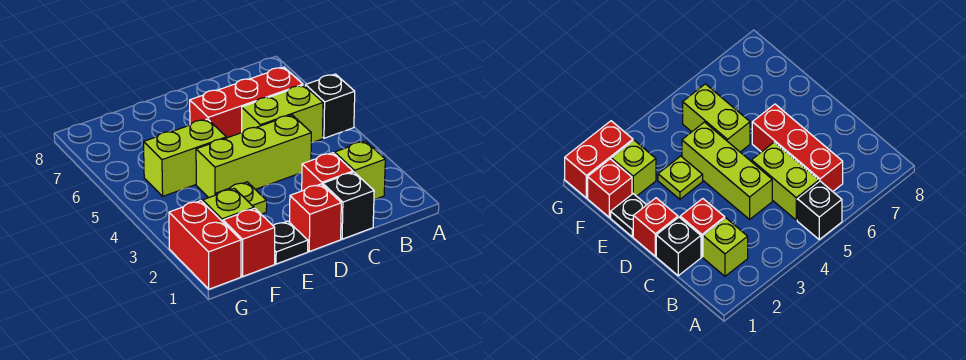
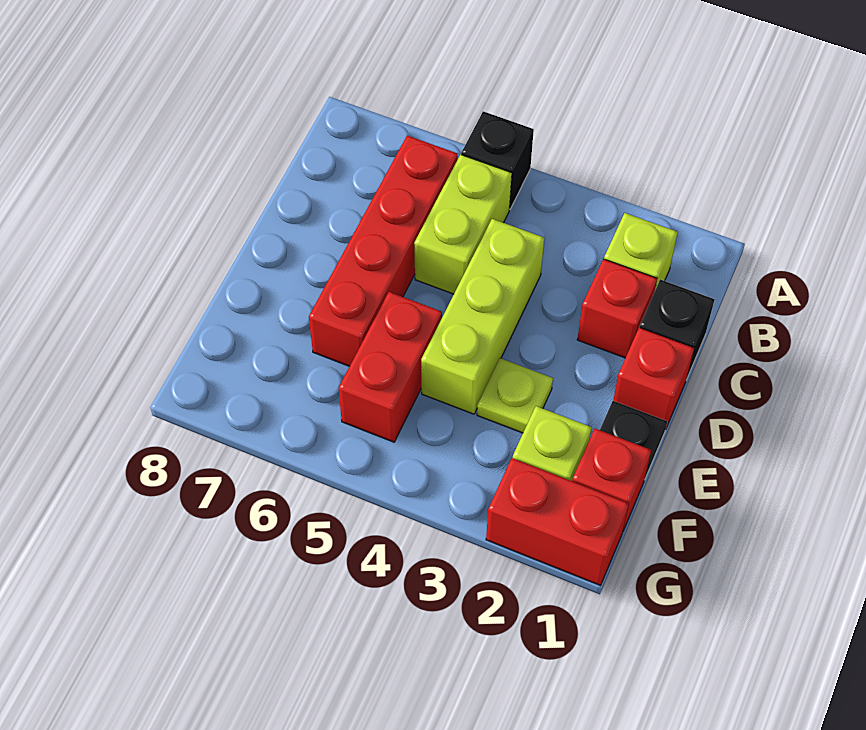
red brick B6:D6 level 1 -> red brick B6:E6 level 1
lime brick E5:F5 level 1 -> red brick E5:F5 level 1

